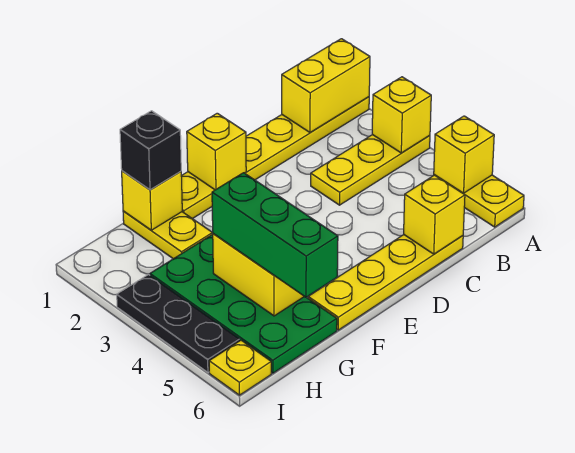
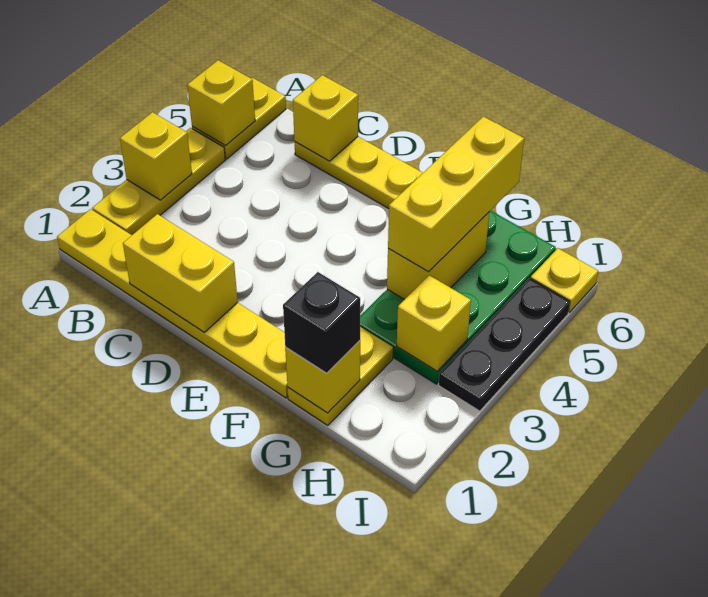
yellow brick A1:B1 level 2 -> yellow brick C1:D1 level 2
yellow plate A3:C3 level 1 -> yellow plate A2:A4 level 1
yellow brick E1 level 2 -> yellow brick H3 level 2
green brick G4:G6 level 3 -> yellow brick G4:G6 level 3

